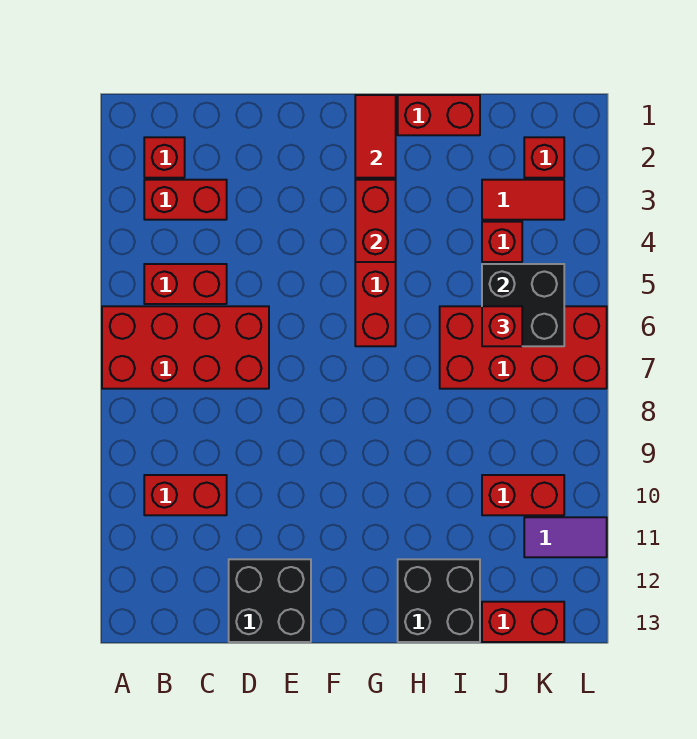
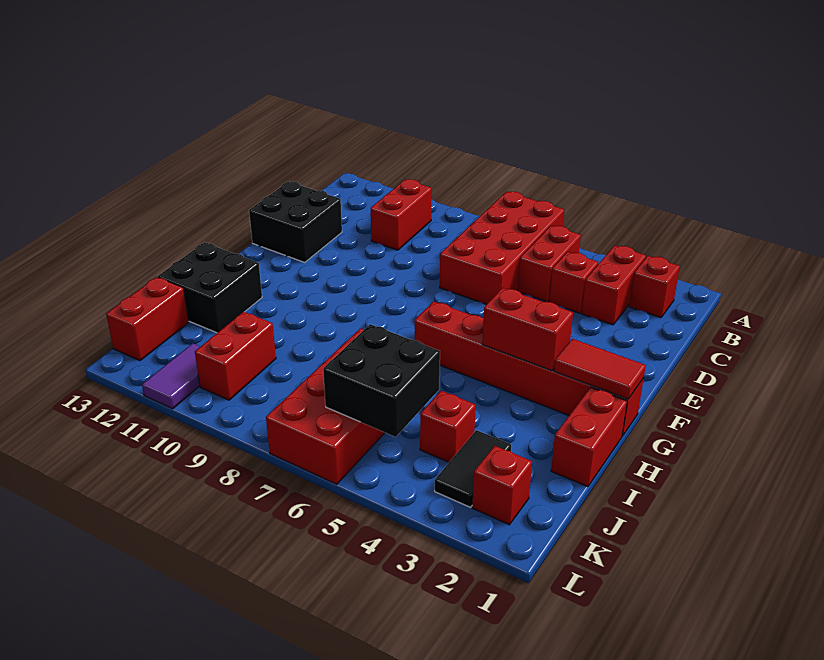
red tile J3:K3 level 1 -> black tile J3:K3 level 1
red brick J6 level 3 -> red brick C4 level 1

